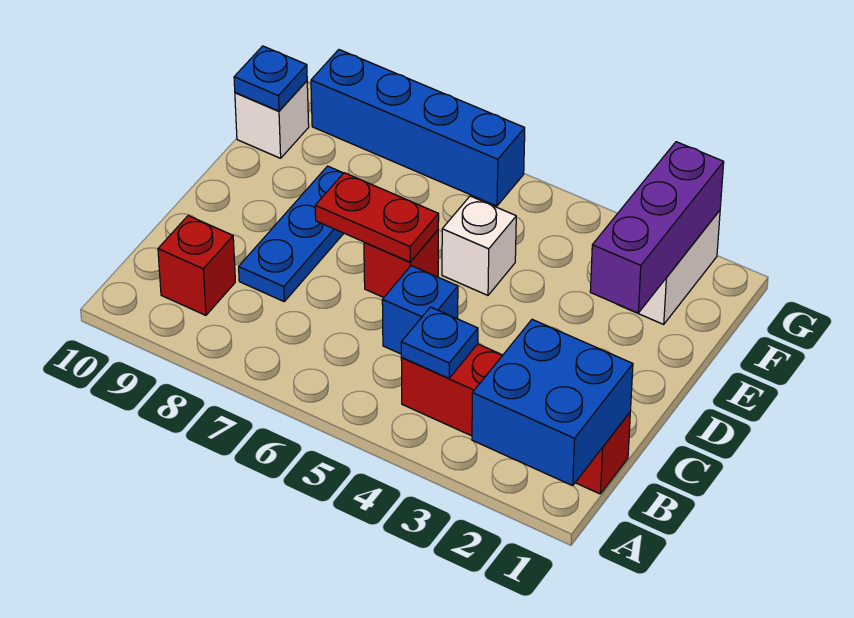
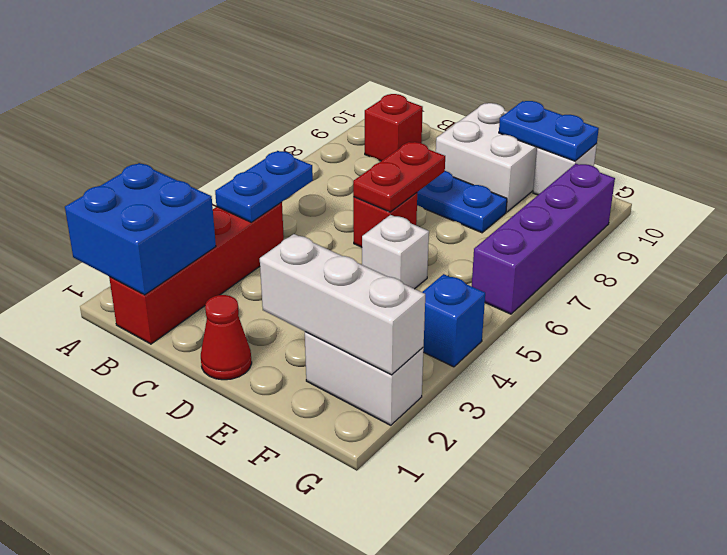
blue plate B4 level 2 -> blue plate B4:B5 level 2
blue brick C5 level 1 -> blue brick G4 level 1
none -> red cone D1 level 1
none -> white brick D9:E10 level 1
purple brick E2:G2 level 2 -> white brick E2:G2 level 2
blue plate F10 level 2 -> blue plate E10:F10 level 2
blue brick G6:G9 level 1 -> purple brick G6:G9 level 1

